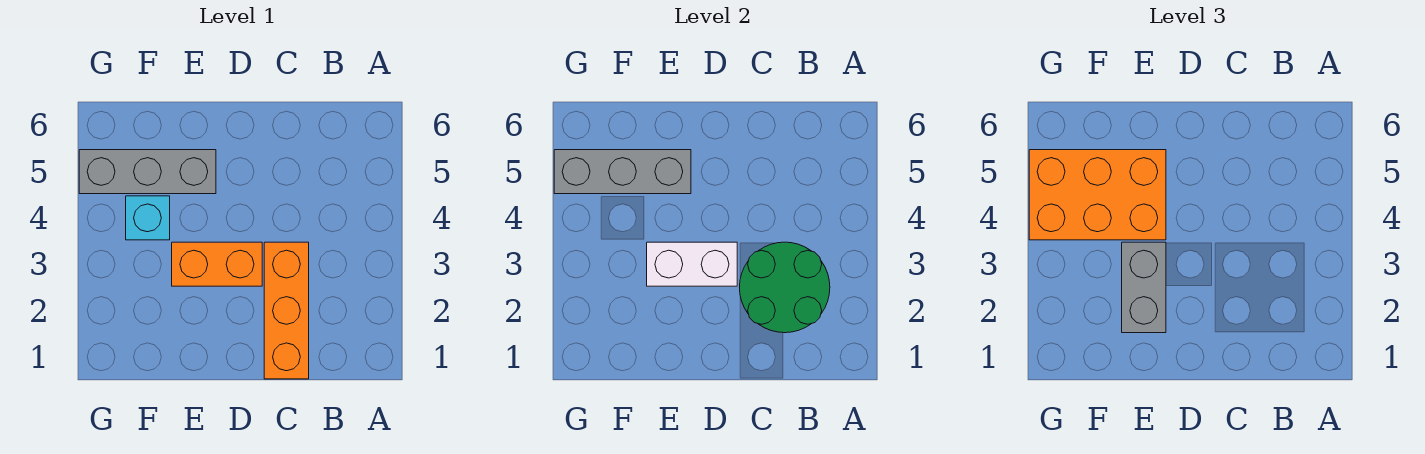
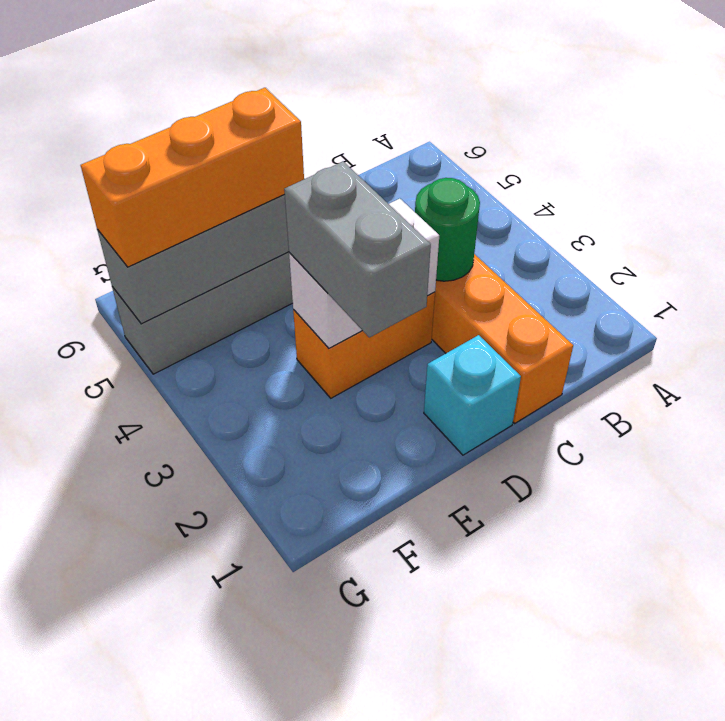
green round brick B2:C3 level 2 -> green round brick C3 level 2
orange brick E4:G5 level 3 -> orange brick E5:G5 level 3
cyan brick F4 level 1 -> cyan brick D1 level 1

